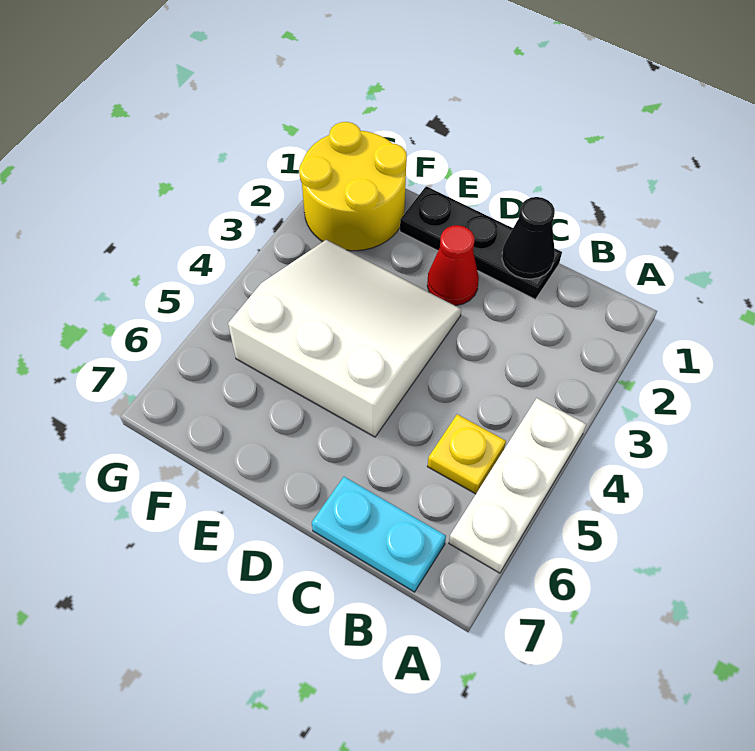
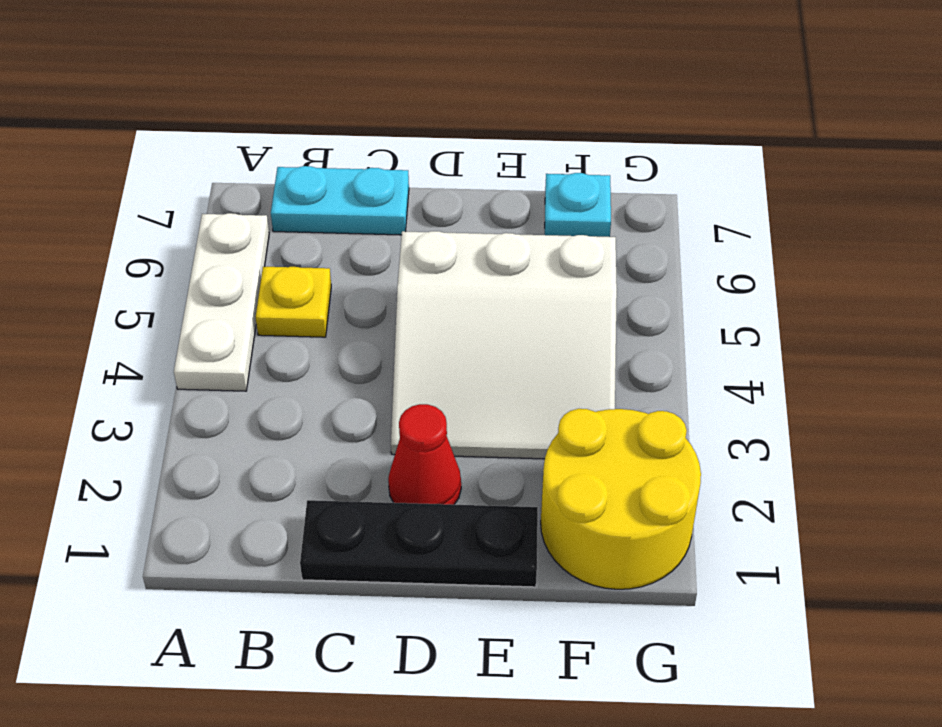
black cone C1 level 2 -> none
none -> cyan plate F7 level 1

